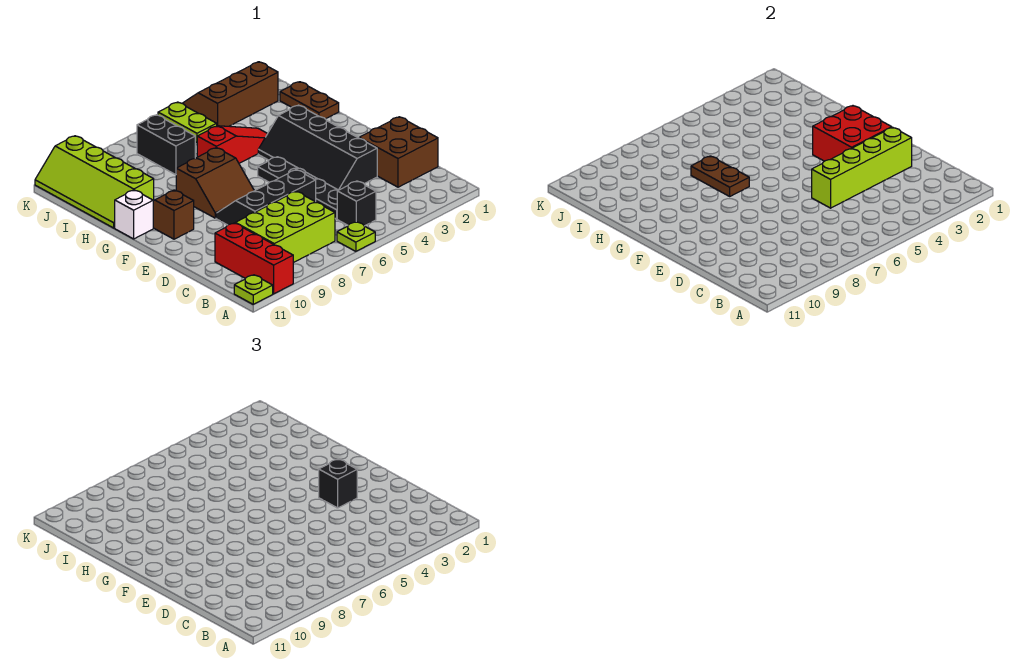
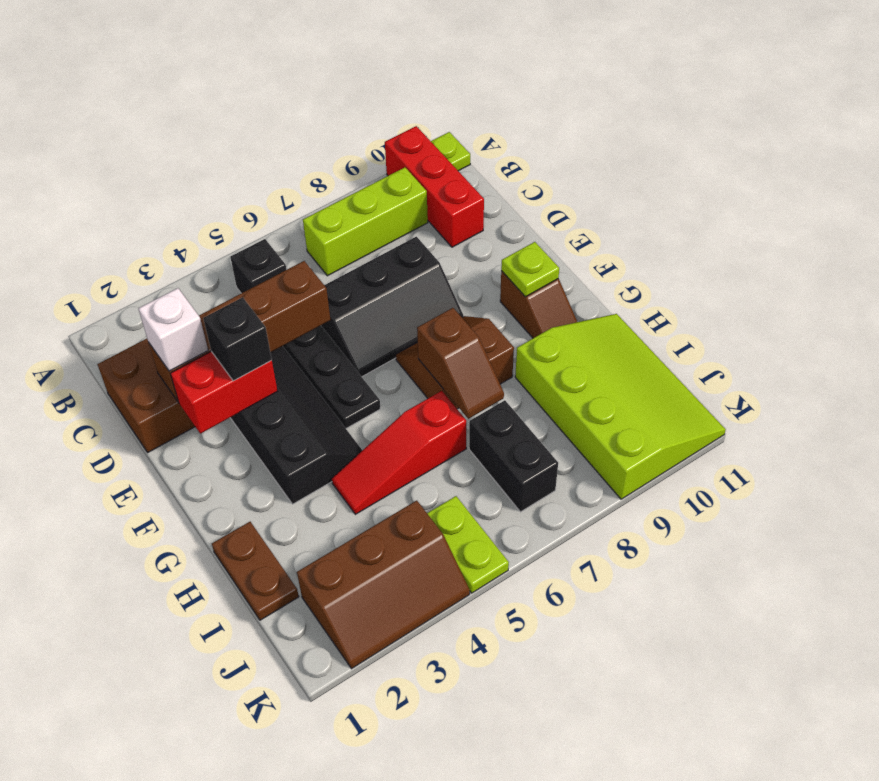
lime plate A6 level 1 -> lime plate F10 level 2
lime brick B7:C9 level 1 -> lime brick B7:B9 level 1
lime brick D2:D5 level 2 -> brown brick D2:D5 level 2
red brick E2:F3 level 2 -> red brick E2:E3 level 2
brown plate G7:H7 level 2 -> brown slope G7:H7 level 2 top G
white brick G11 level 1 -> white brick D2 level 3
lime slope H10:K11 level 1 top 10 -> lime slope H9:K11 level 1 top 9

